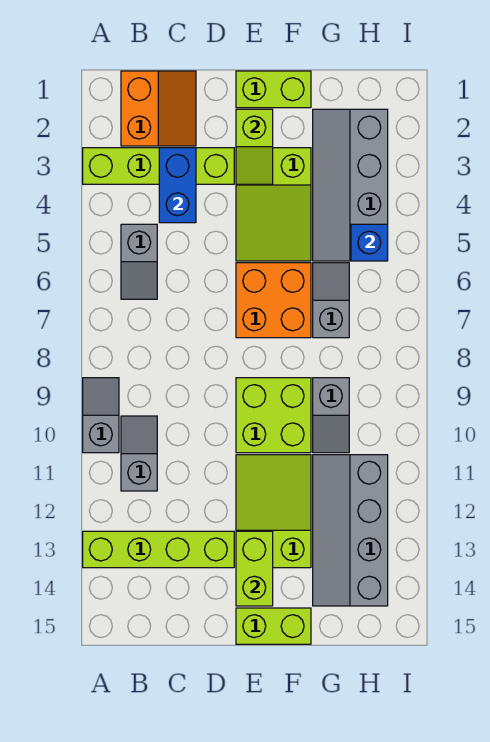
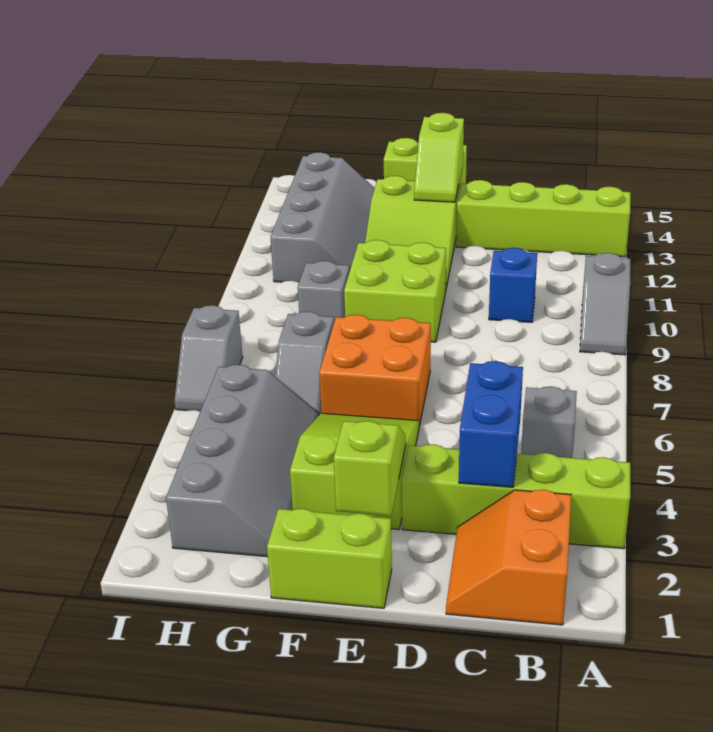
grey slope B10:B11 level 1 top 11 -> grey slope I6:I7 level 1 top 7
lime brick E13:E14 level 2 -> lime slope E13:E14 level 2 top 14
blue brick H5 level 2 -> blue brick C10 level 1

